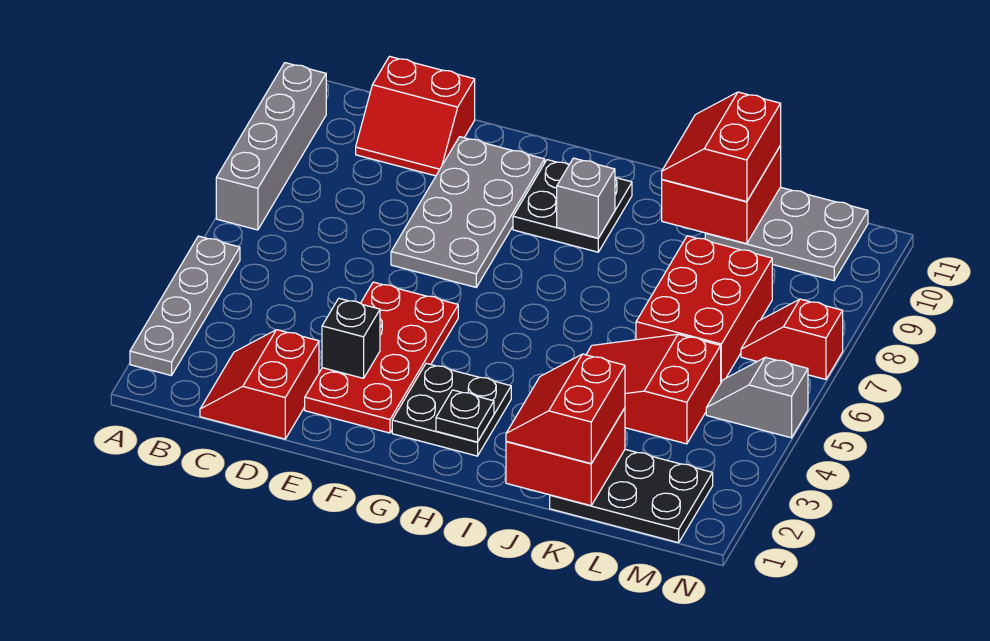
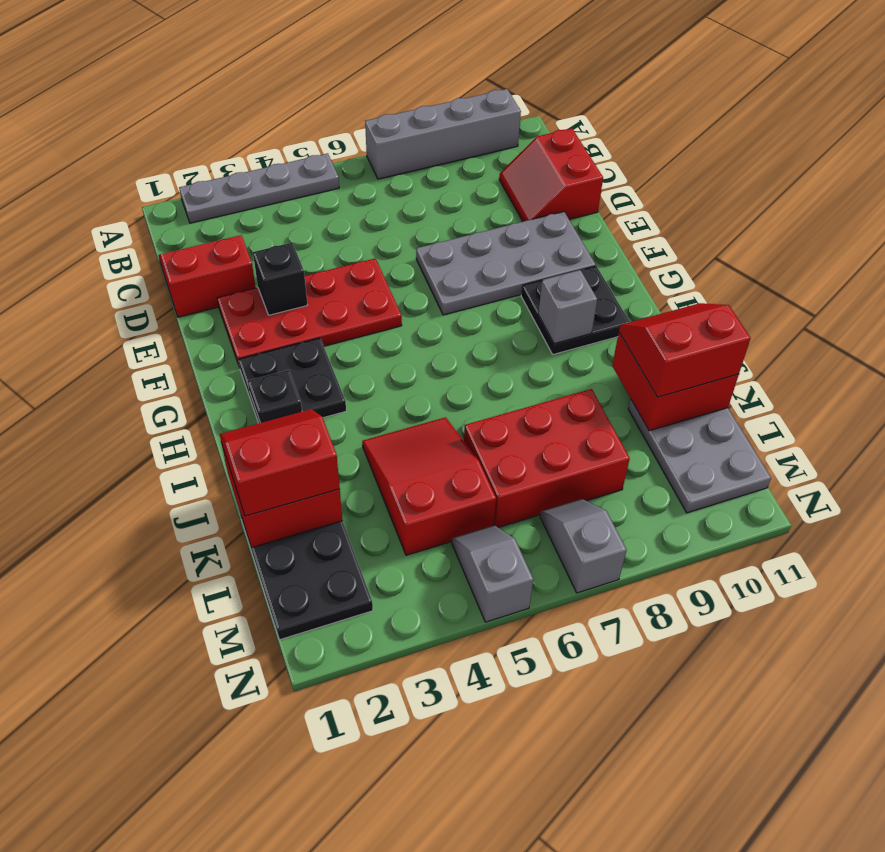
red slope M7:N7 level 1 top N -> grey slope M7:N7 level 1 top N

